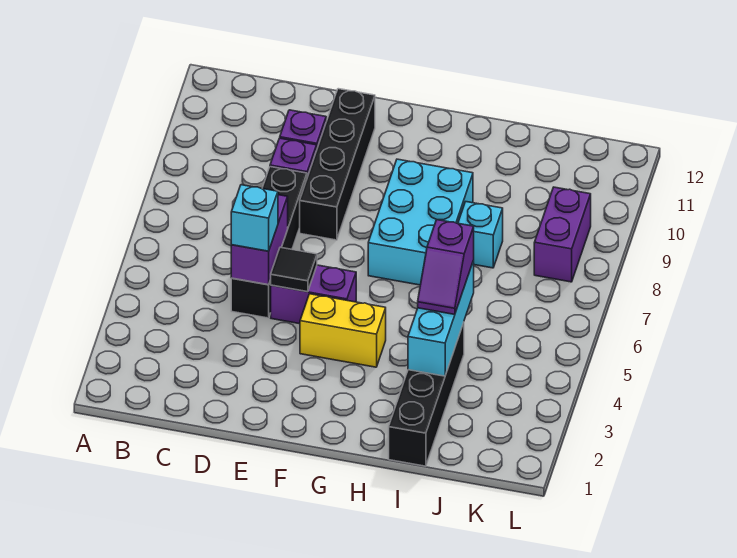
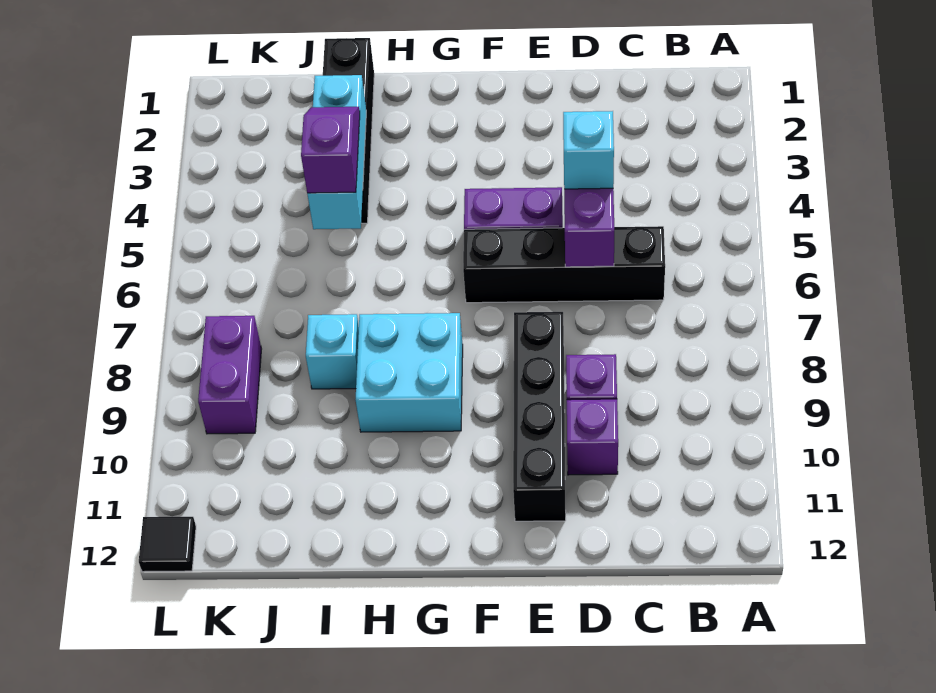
black brick D5:D8 level 1 -> black brick C6:F6 level 1
black tile E5 level 2 -> black tile L12 level 1
yellow brick F4:G4 level 1 -> none
cyan brick G7:H9 level 1 -> cyan brick G8:H9 level 1

